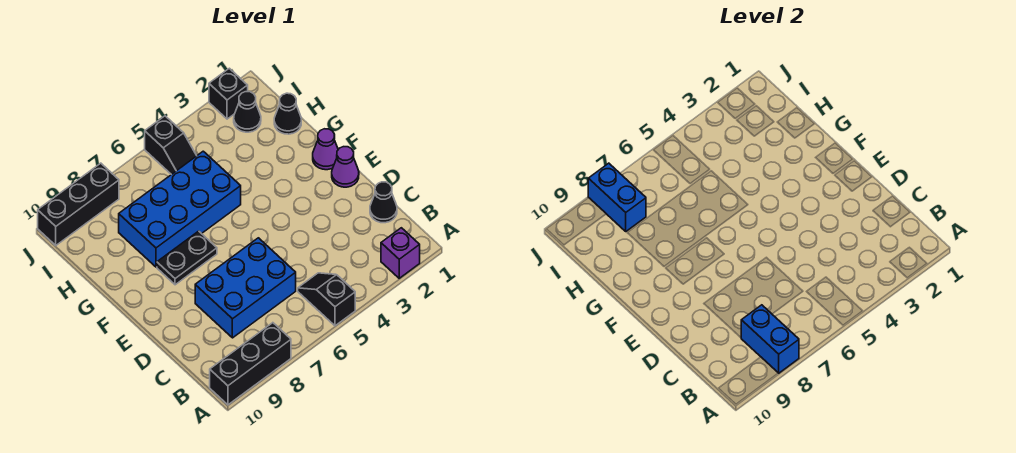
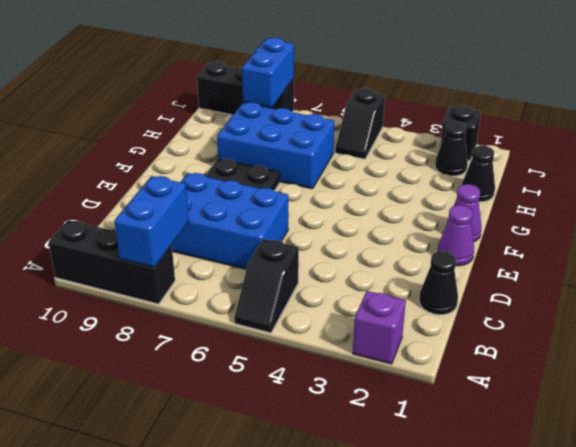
black slope A5:B5 level 1 top A -> black slope A5:B5 level 1 top B
blue brick G5:H8 level 1 -> blue brick G6:H8 level 1

